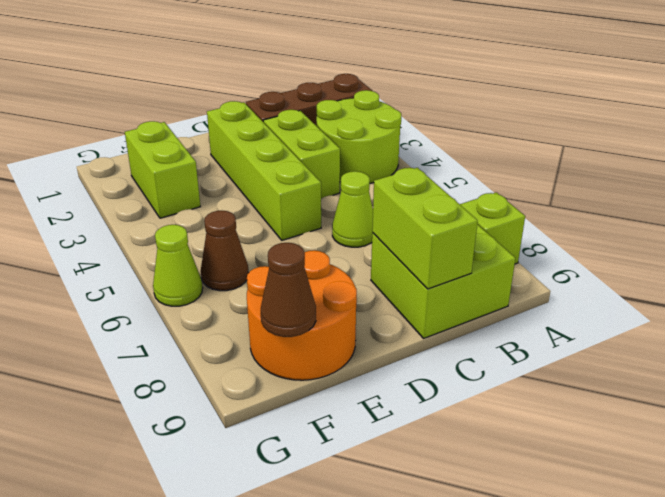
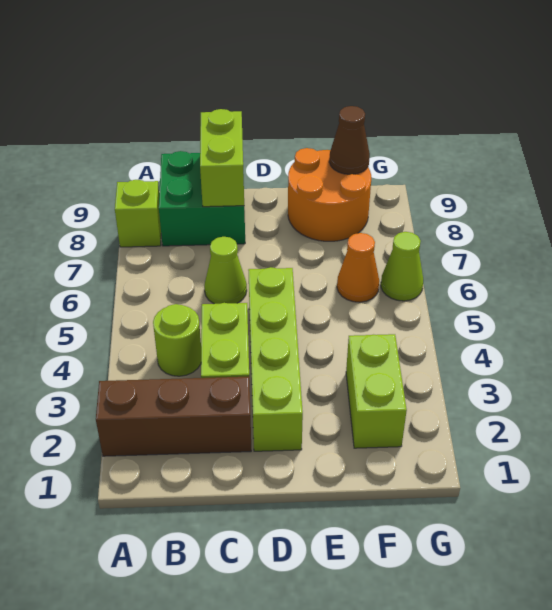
lime round brick A3:B4 level 1 -> lime round brick B4 level 1
lime brick B8:C9 level 1 -> green brick B8:C9 level 1
brown cone F6 level 1 -> orange cone F6 level 1

